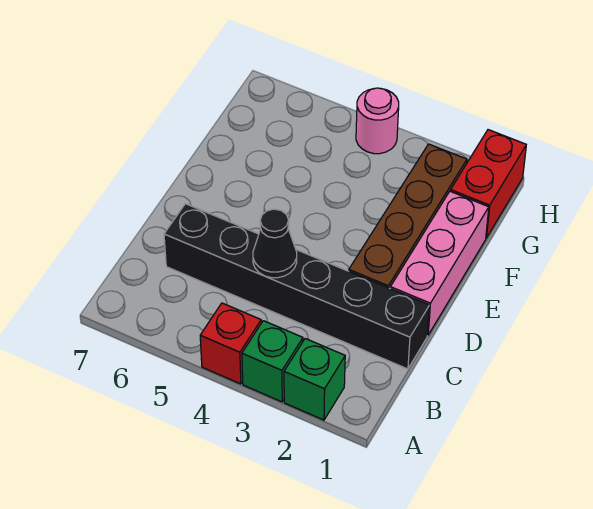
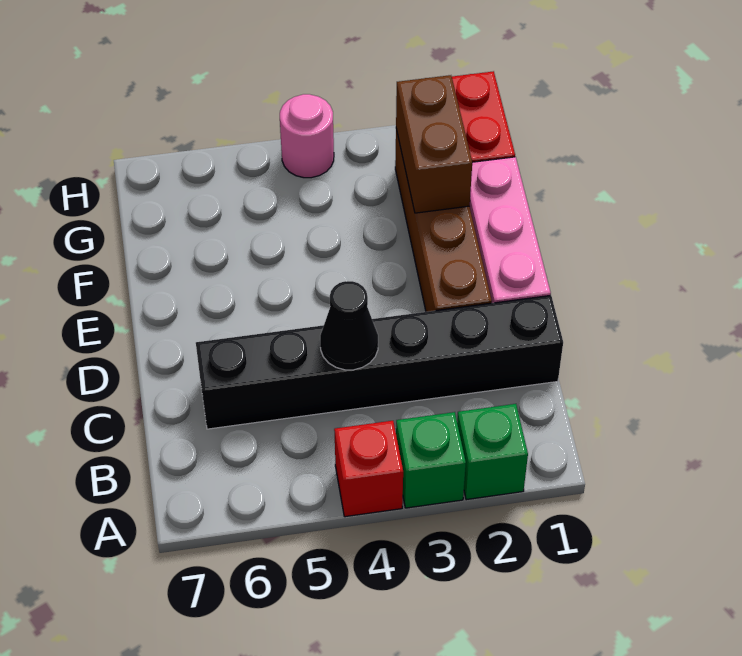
none -> brown brick F2:G2 level 2

